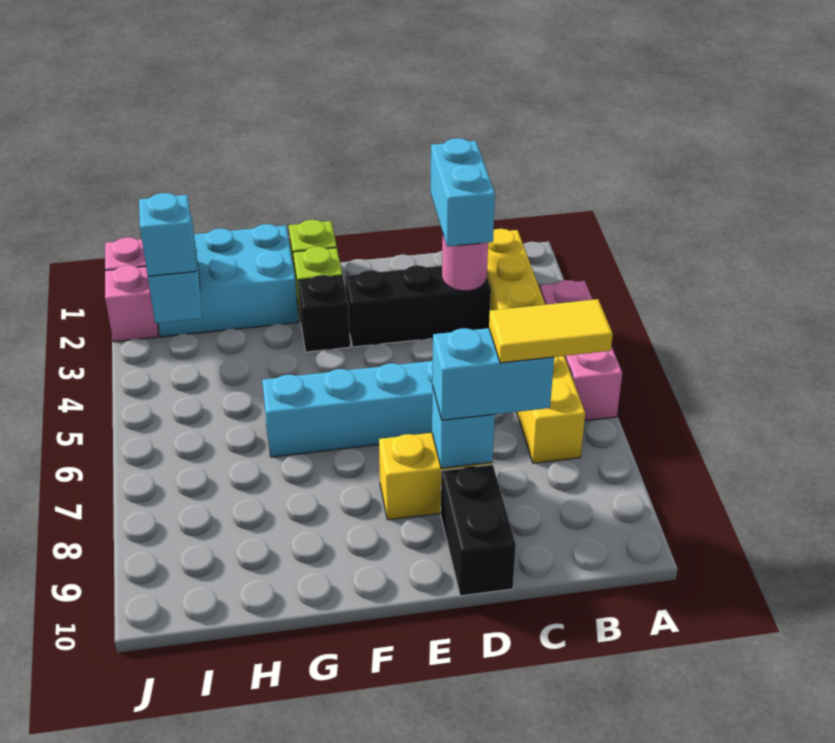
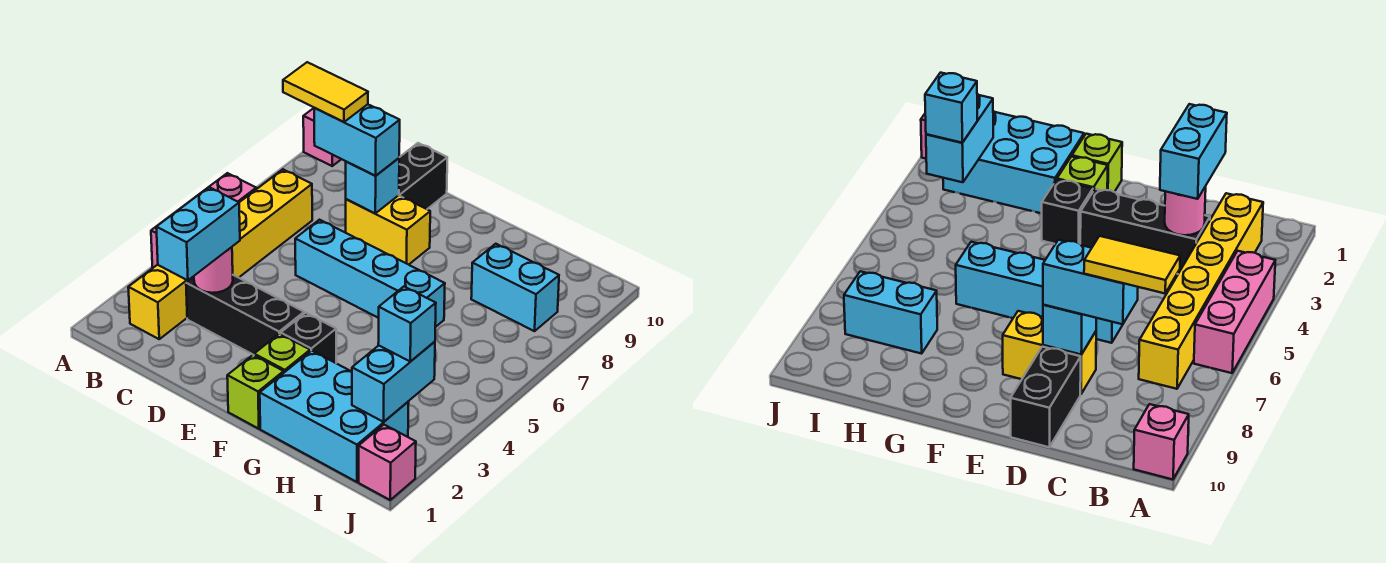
none -> cyan brick H8:I8 level 1
pink brick J2 level 1 -> pink brick A10 level 1

